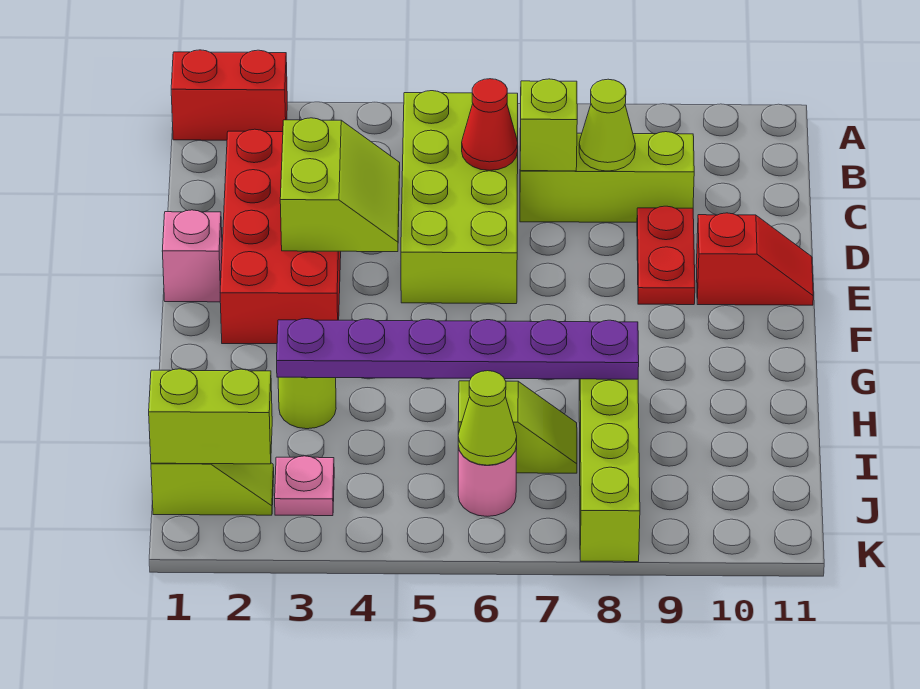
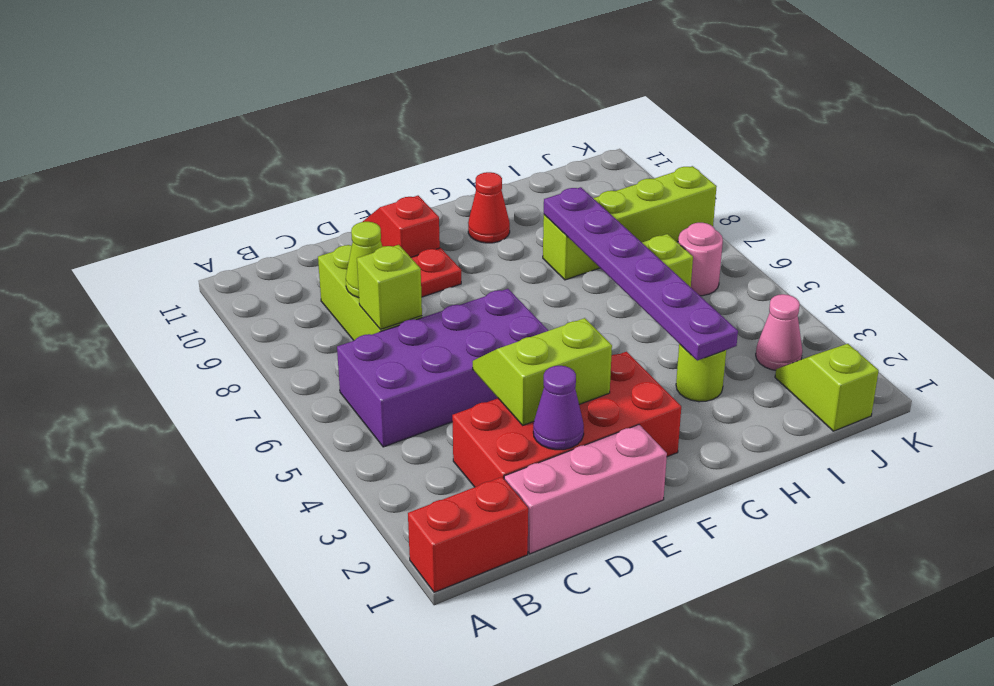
red brick A1:A2 level 1 -> red brick A1:B1 level 1
lime brick B5:E6 level 1 -> purple brick B5:E6 level 1
red cone C6 level 2 -> red cone G10 level 1
none -> purple cone D2 level 2
pink brick E1 level 1 -> pink brick C1:E1 level 1
lime brick J1:J2 level 2 -> none
pink plate J3 level 1 -> pink cone J3 level 1
lime cone J6 level 2 -> none

